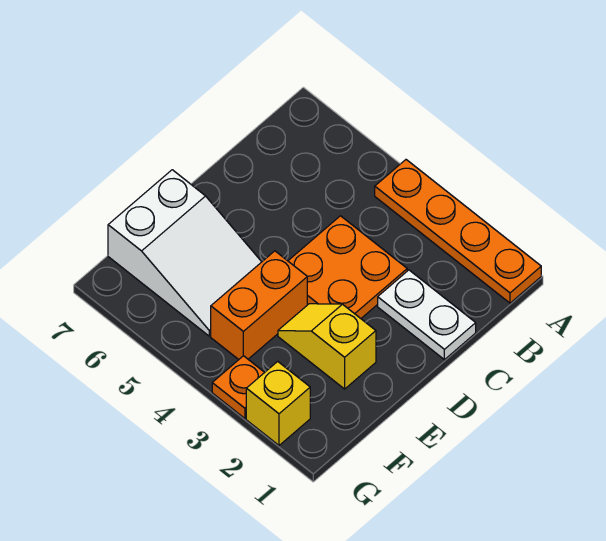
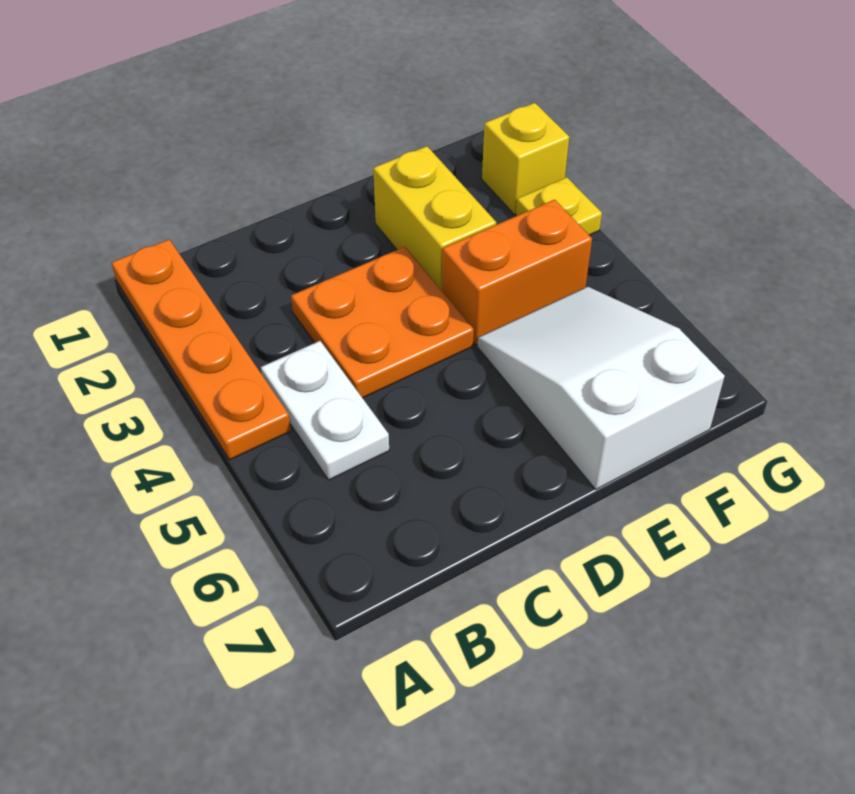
white plate C1:C2 level 1 -> white plate B4:B5 level 1
yellow slope E2:E3 level 1 top 2 -> yellow brick E2:E3 level 1
orange plate G3 level 1 -> yellow plate G3 level 1

